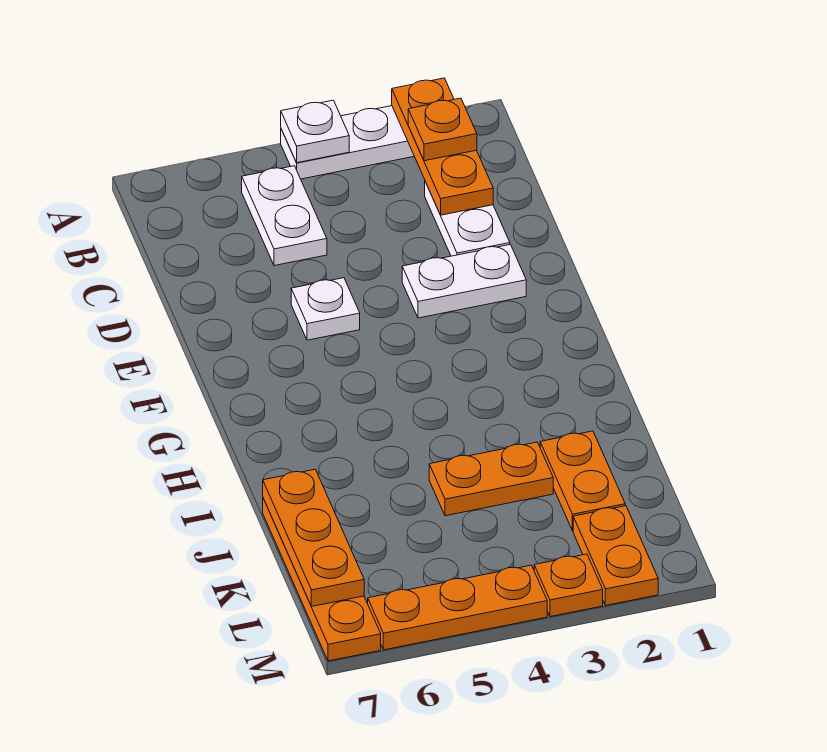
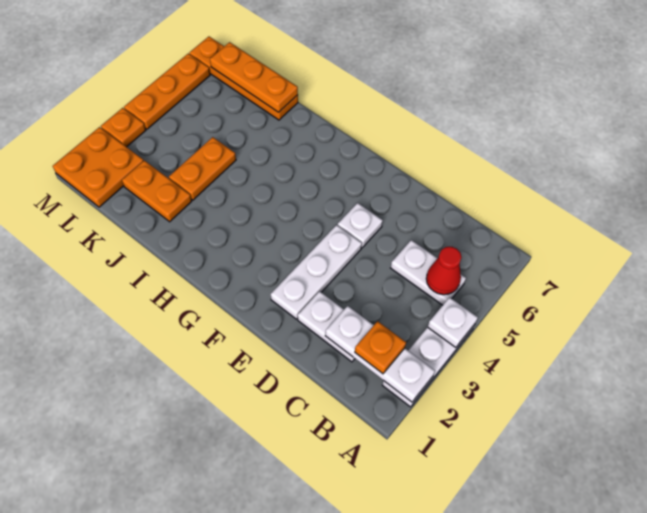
orange plate A2:C2 level 2 -> white plate A2:C2 level 2
none -> red cone B5 level 2
white plate E2:E3 level 1 -> white plate E2:E4 level 1
orange plate L2:M2 level 1 -> orange plate L1:M2 level 1

